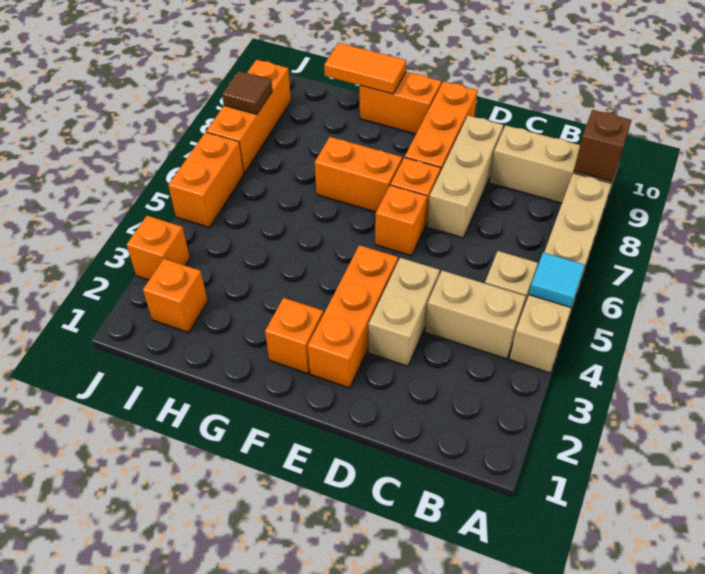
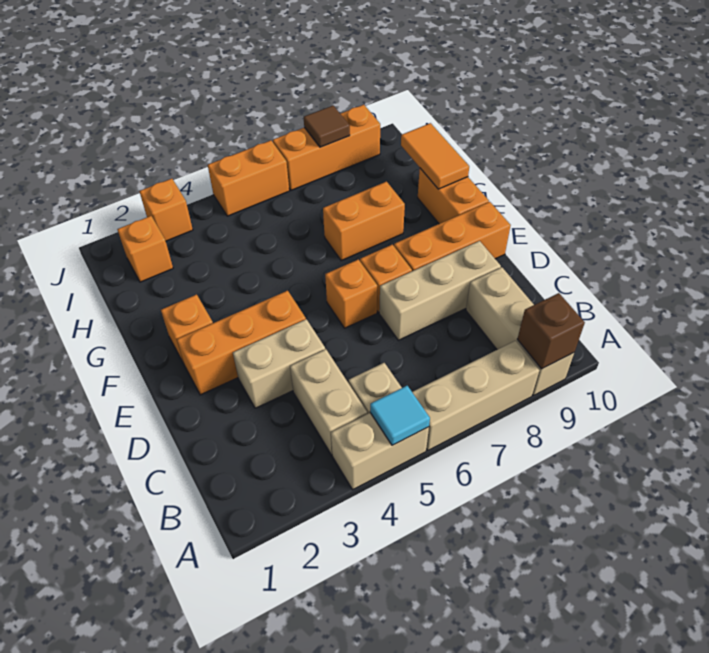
orange brick F7:G7 level 1 -> orange brick G7:G8 level 1

